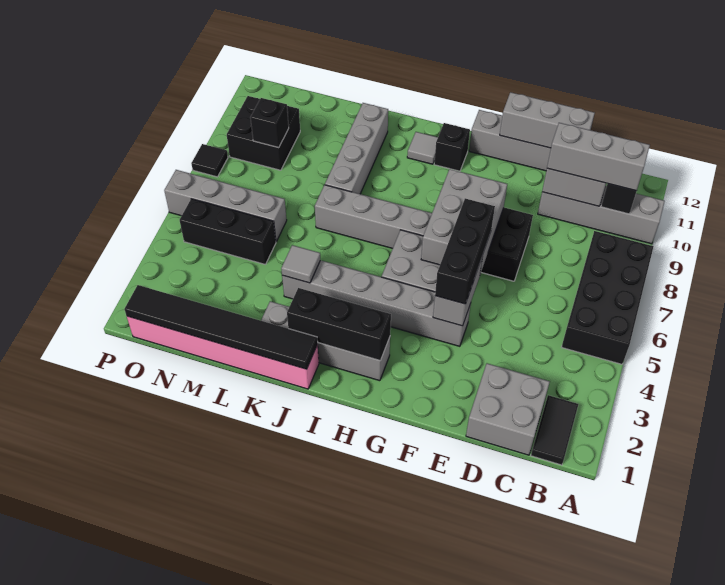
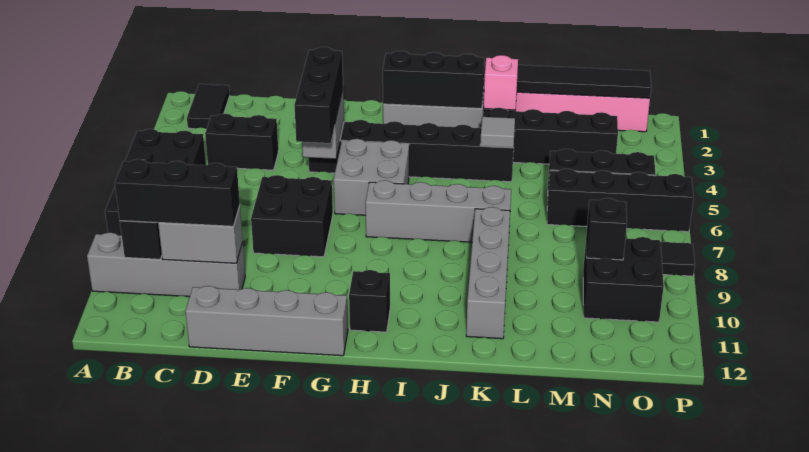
grey brick B10:D10 level 3 -> black brick B10:D10 level 3
grey brick C1:D2 level 1 -> none
none -> black brick C4:D4 level 1
grey brick D12:F12 level 2 -> none
grey brick F4:K4 level 1 -> black brick F4:K4 level 1
grey brick F6:G8 level 2 -> none
grey tile I11 level 1 -> none
none -> pink brick K2 level 2
none -> black brick K3:N3 level 1
grey brick M6:P6 level 1 -> black brick M6:P6 level 1

